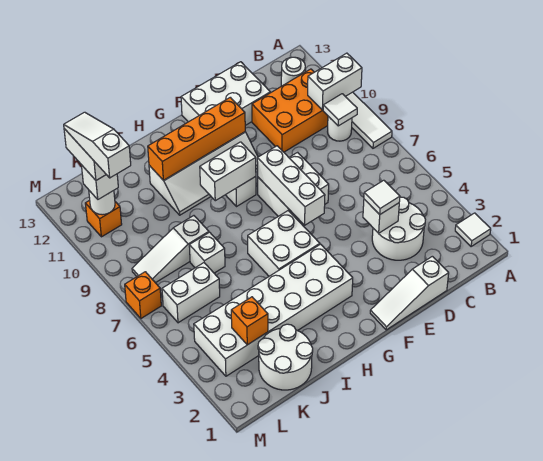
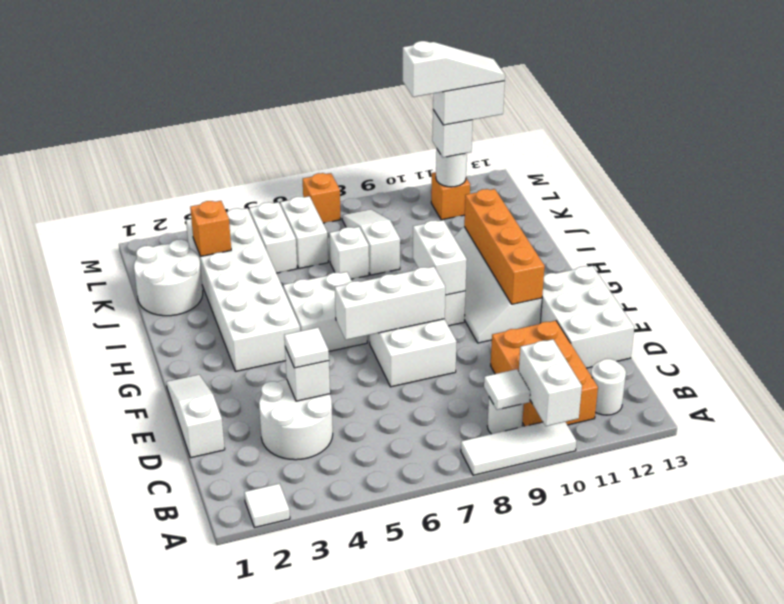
none -> white brick K5:L5 level 1

